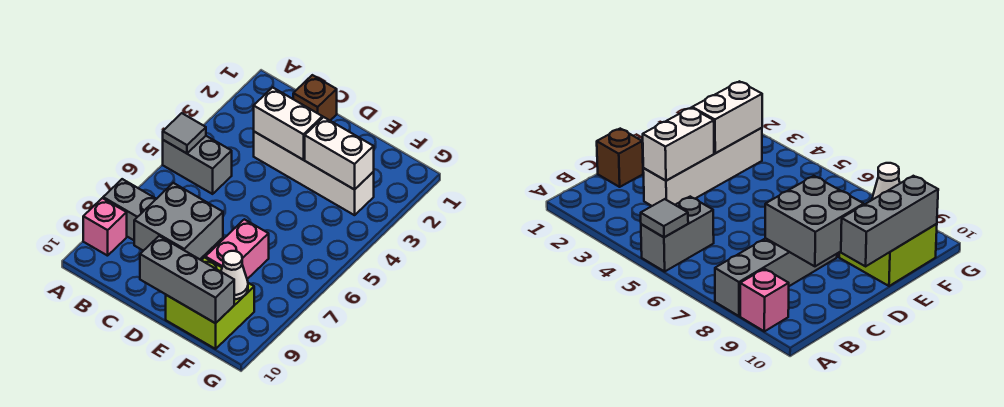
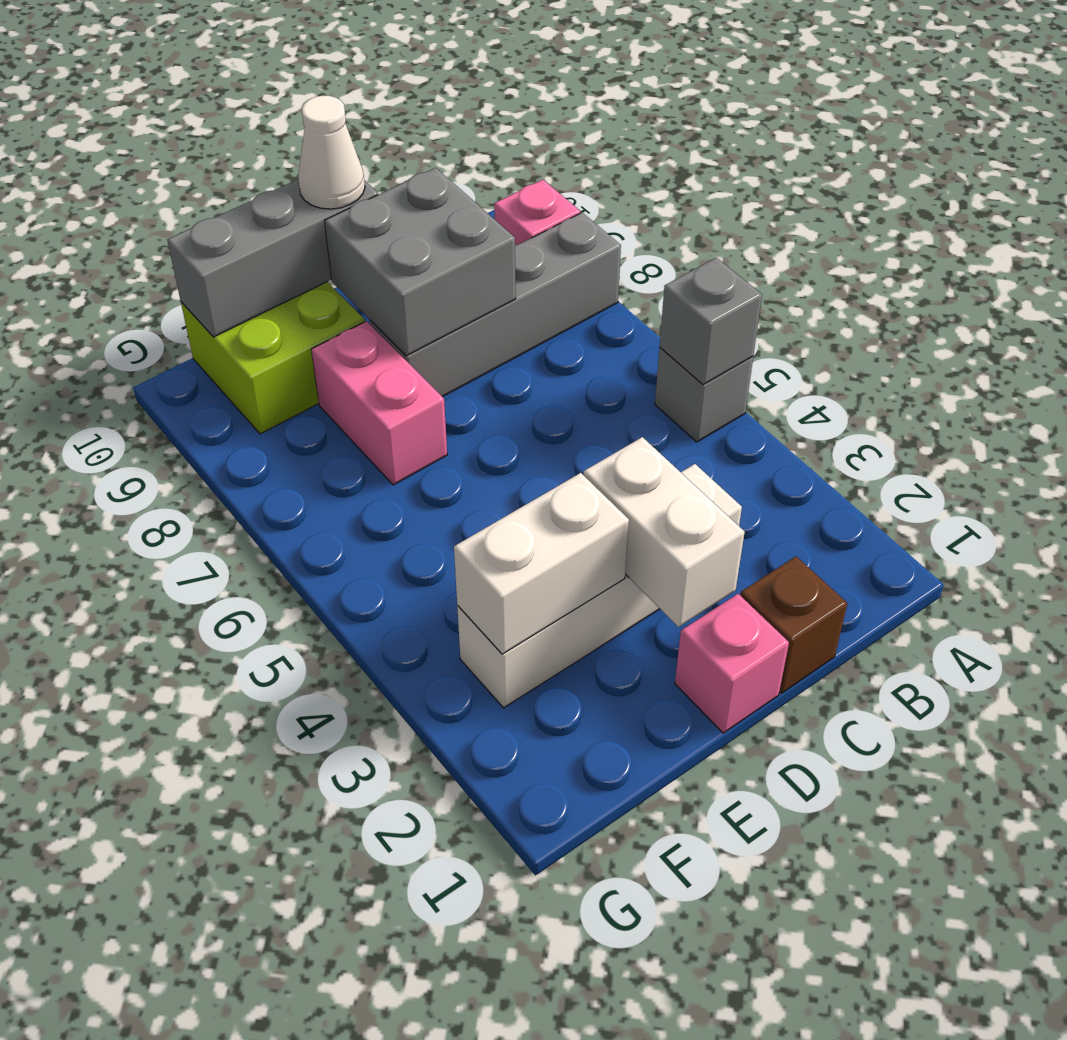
grey brick A5:B5 level 1 -> grey brick A5 level 1
grey tile A5 level 2 -> grey brick A5 level 2
white brick C3:D3 level 2 -> white brick D2:D3 level 2
none -> pink brick D1 level 1
white cone F9 level 2 -> white cone D10 level 3

